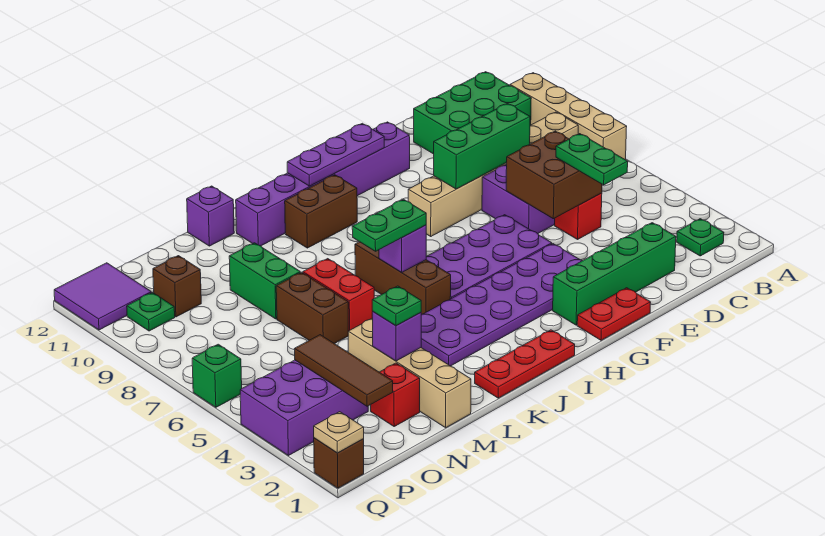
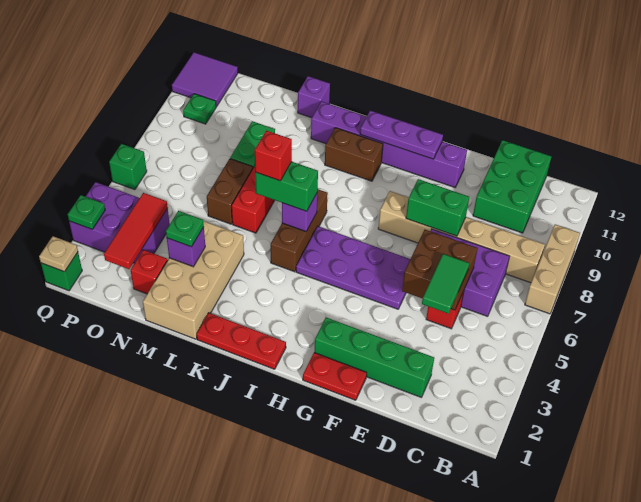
tan brick A7:A10 level 1 -> tan brick A7:A9 level 1
green plate B2 level 1 -> green plate Q3 level 2
green brick B10:D11 level 1 -> green brick C10:D12 level 1
green plate D4:D5 level 3 -> green tile D4:D5 level 3
green brick D8:F8 level 2 -> green brick E8:F8 level 2
purple plate F3:K4 level 1 -> none
green plate J6:K6 level 3 -> green brick J6:K6 level 3
none -> red brick K6 level 4
tan brick M1:M4 level 1 -> tan brick L1:M4 level 1
brown tile O2:O4 level 2 -> red tile O2:O4 level 2
brown brick O10 level 1 -> none
brown brick Q1 level 1 -> green brick Q1 level 1

